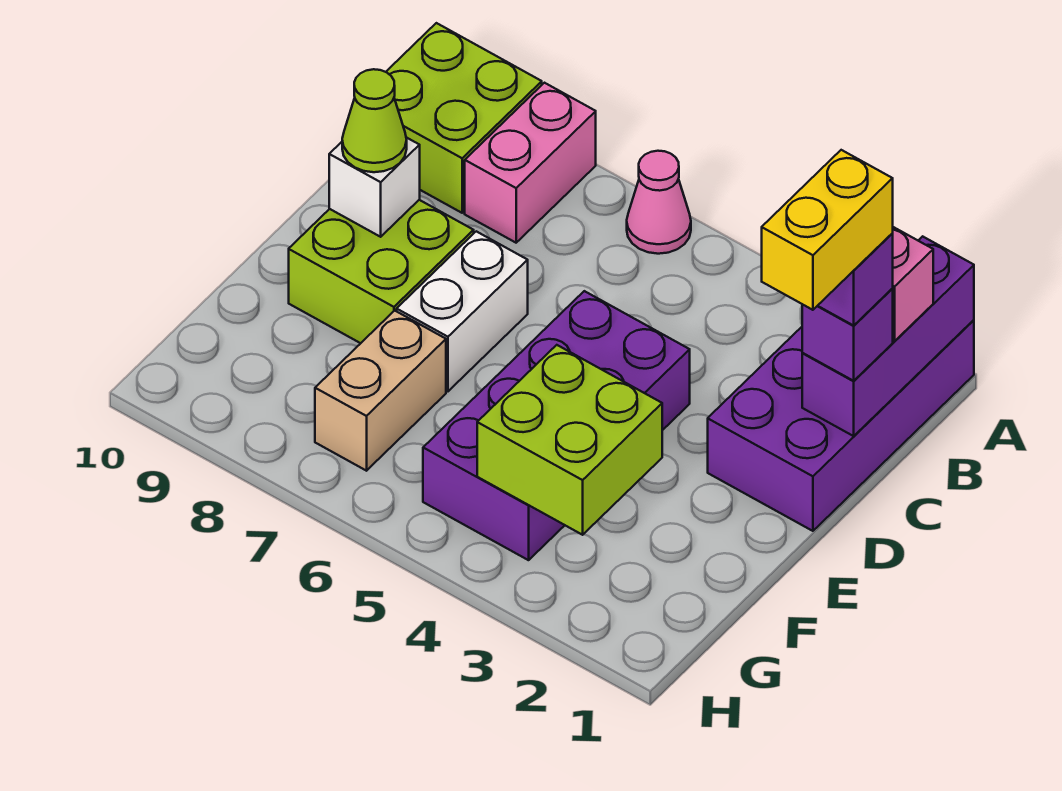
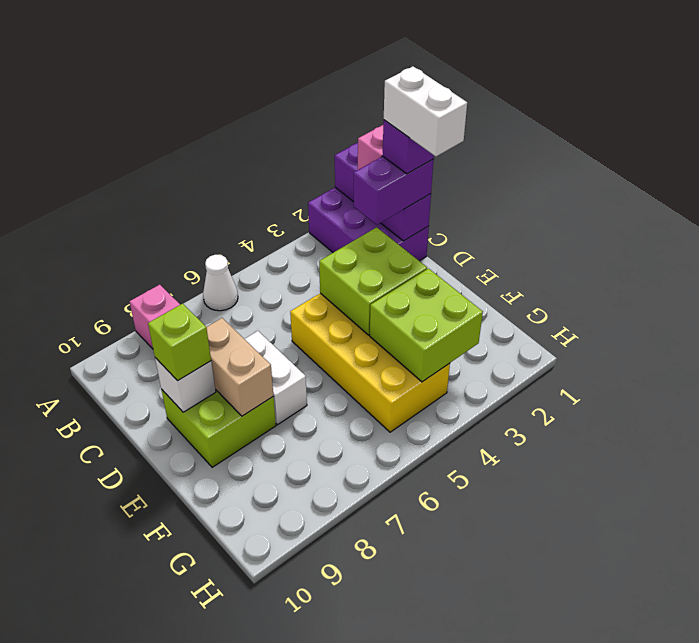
purple brick A1:D2 level 1 -> purple brick A1:C2 level 1
pink cone A6 level 1 -> white cone A6 level 1
lime brick A9:B10 level 1 -> lime brick D3:E4 level 2
purple brick C1 level 3 -> purple brick C1:C2 level 3
yellow brick C1:D1 level 5 -> white brick C1:D1 level 5
purple brick D4:G5 level 1 -> yellow brick D4:G5 level 1
lime cone D9 level 3 -> lime brick D9 level 3
tan brick F7:G7 level 1 -> tan brick D8:E8 level 2

